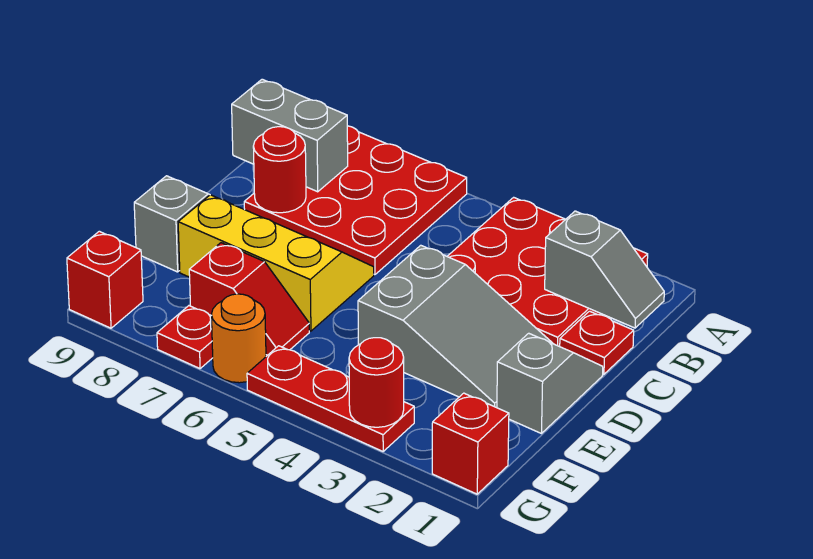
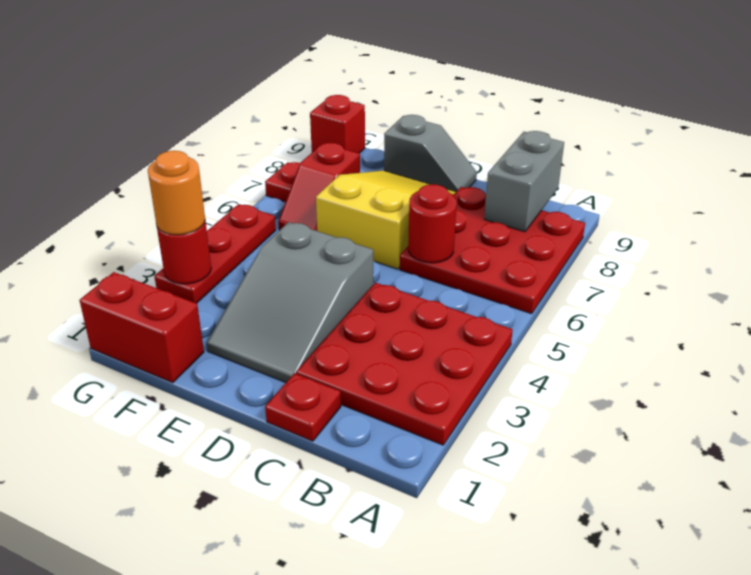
grey slope B1:B2 level 2 top 2 -> none
red round brick C8 level 2 -> red round brick C6 level 2
grey slope D1:E1 level 1 top E -> none
yellow slope D6:E8 level 1 top E -> yellow slope D6:E8 level 1 top 6
red brick G1 level 1 -> red brick F1:G1 level 1
orange round brick G6 level 1 -> orange round brick G3 level 3

